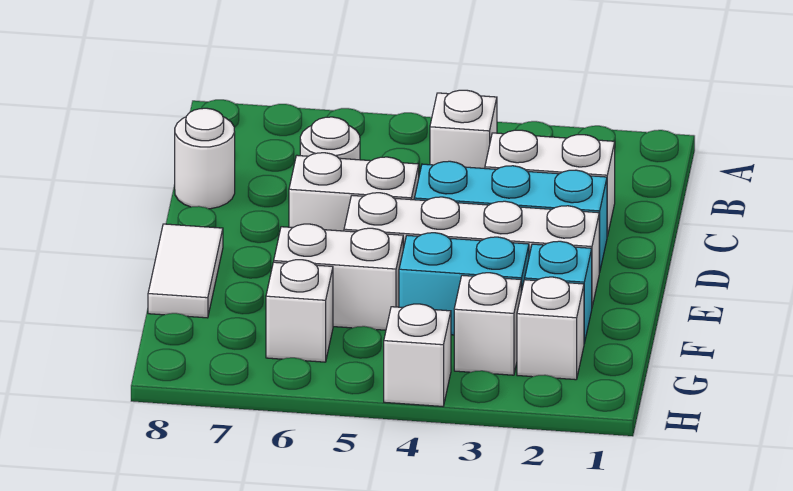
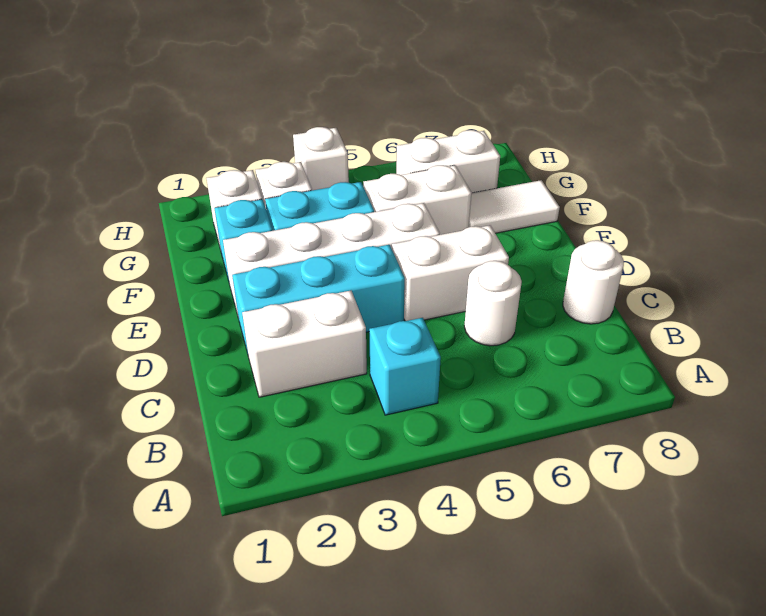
white brick B4 level 1 -> cyan brick B4 level 1
white tile E8:F8 level 1 -> white tile F7:F8 level 1
white brick G6 level 1 -> white brick G6:G7 level 1

